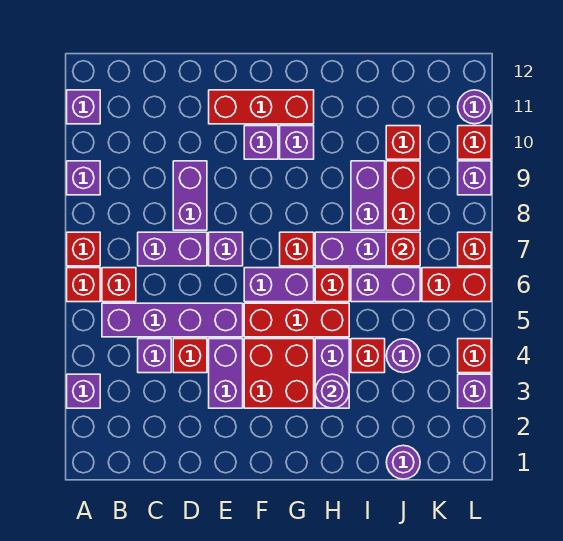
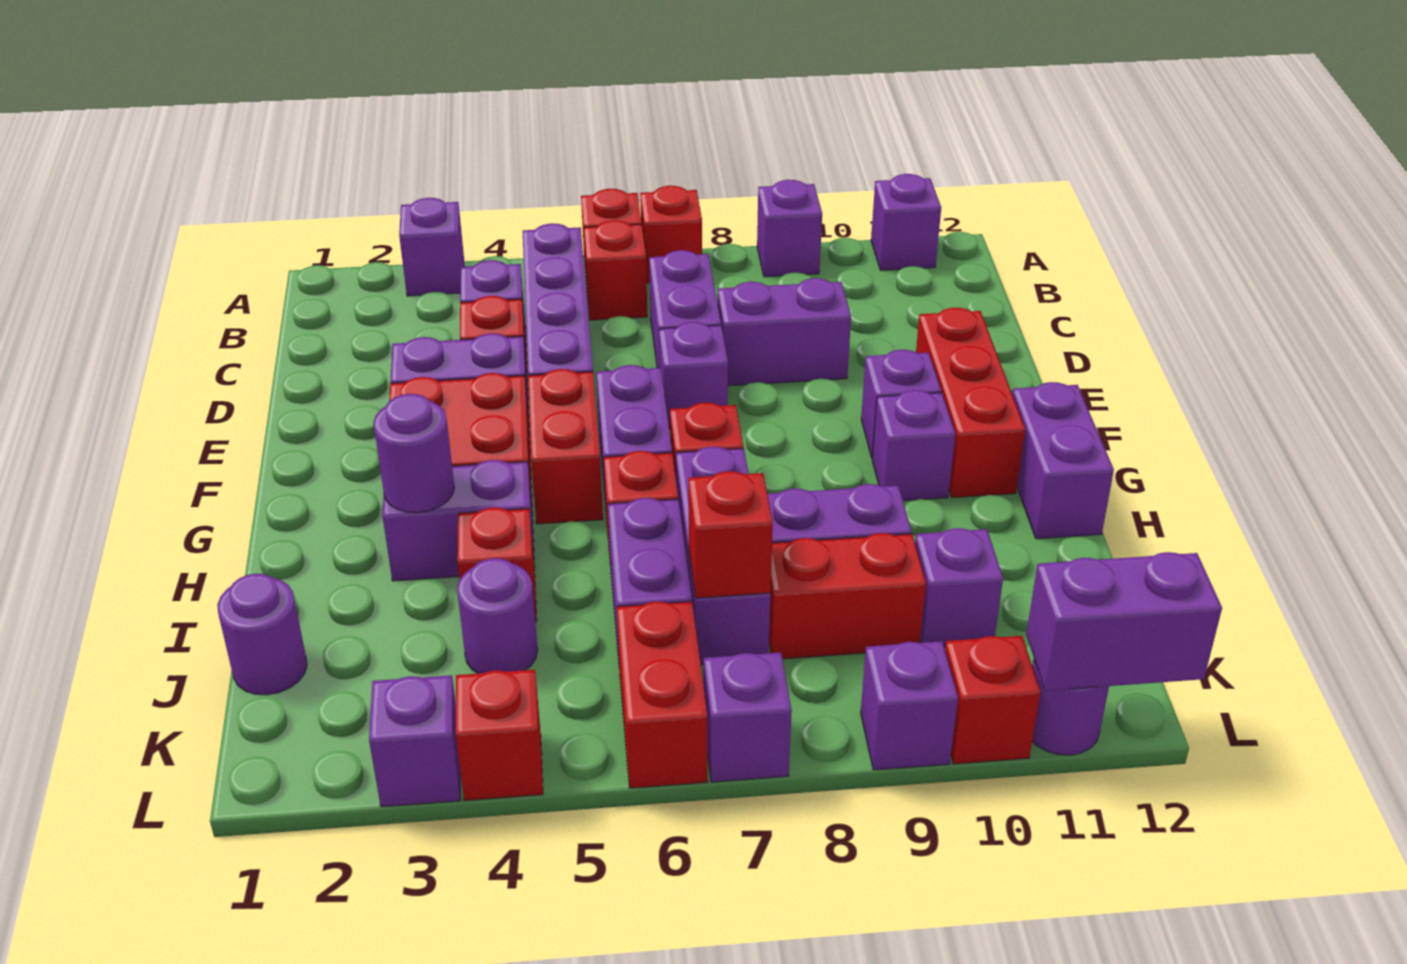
red brick F5:H5 level 1 -> red brick F5:G5 level 1
none -> purple brick G12:H12 level 1
red brick J10 level 1 -> purple brick J10 level 1
red brick L7 level 1 -> purple brick L7 level 1
none -> purple brick L11:L12 level 2

